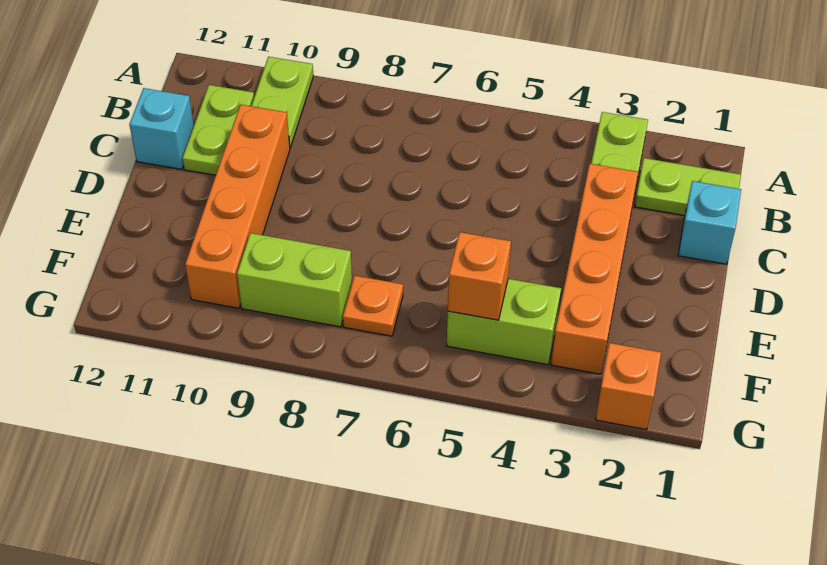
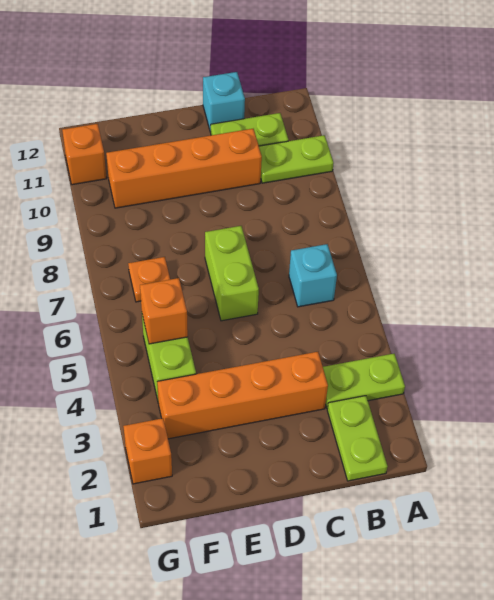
cyan brick C1 level 1 -> cyan brick B6 level 1
lime brick F8:F9 level 1 -> lime brick D6:D7 level 1
none -> orange brick G11 level 1

